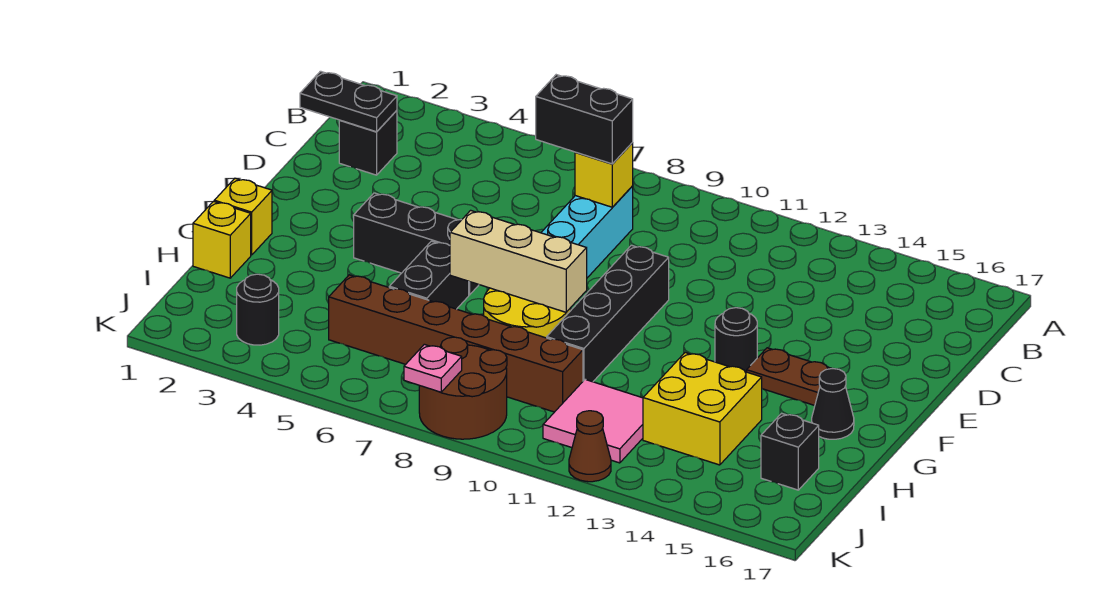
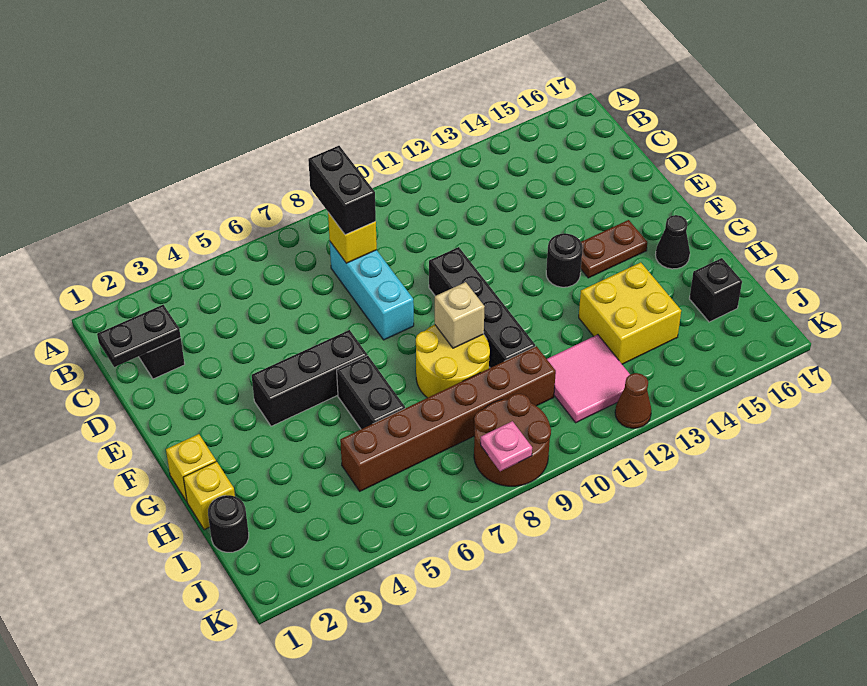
black brick C7:C8 level 3 -> black brick B8:C8 level 3
tan brick G7:G9 level 2 -> tan brick G9 level 2
black round brick J3 level 1 -> black round brick I1 level 1

